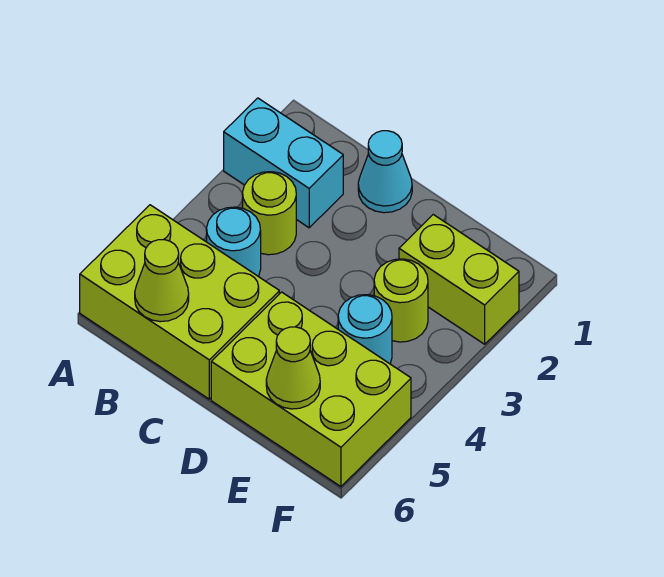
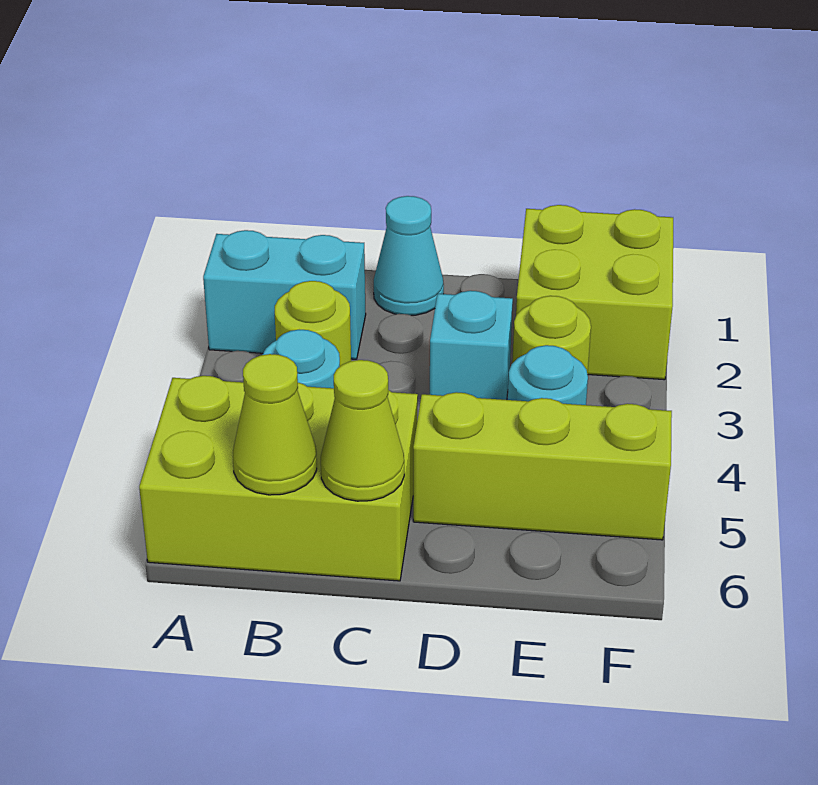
none -> cyan brick D3 level 1
lime brick D5:F6 level 1 -> lime brick D5:F5 level 1
lime brick E2:F2 level 1 -> lime brick E1:F2 level 1
lime cone E6 level 2 -> lime cone C6 level 2

